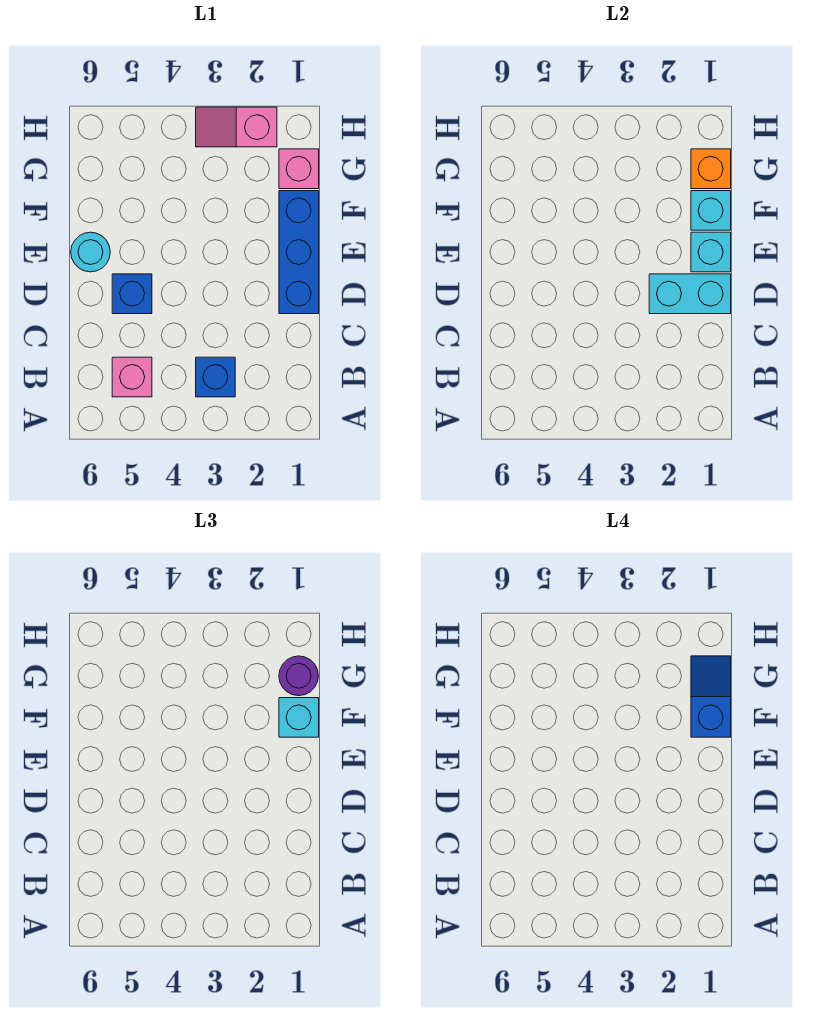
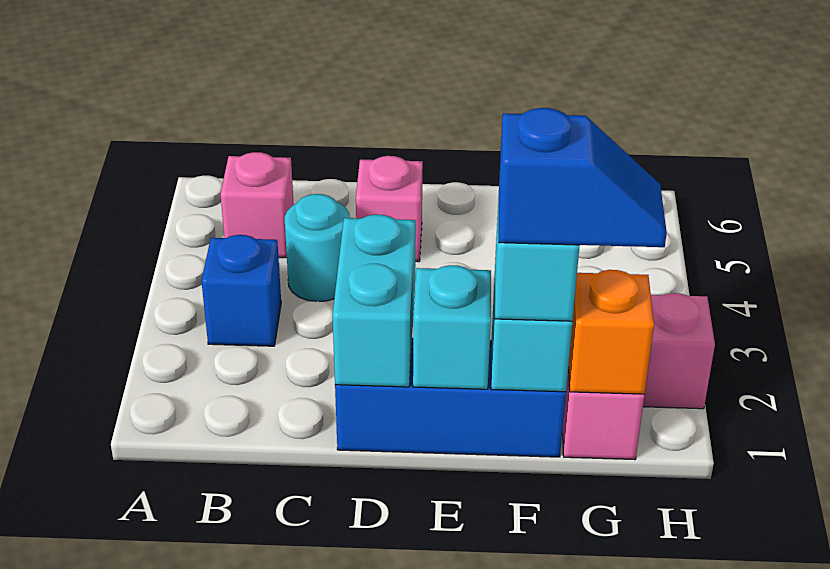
blue brick D5 level 1 -> pink brick D5 level 1
cyan round brick E6 level 1 -> cyan round brick C4 level 1
purple round brick G1 level 3 -> none

